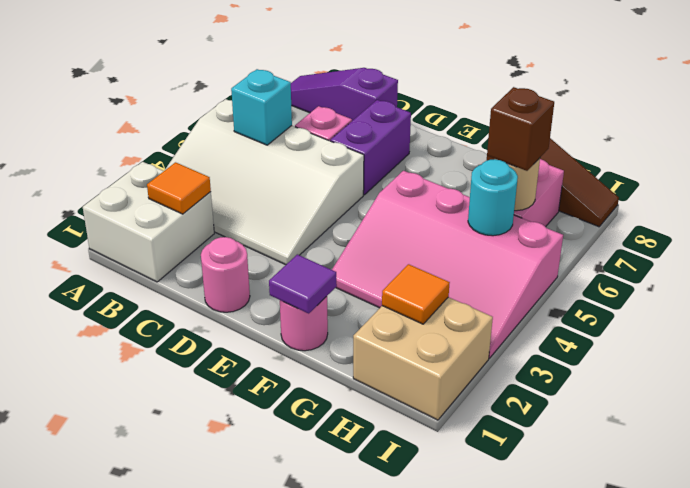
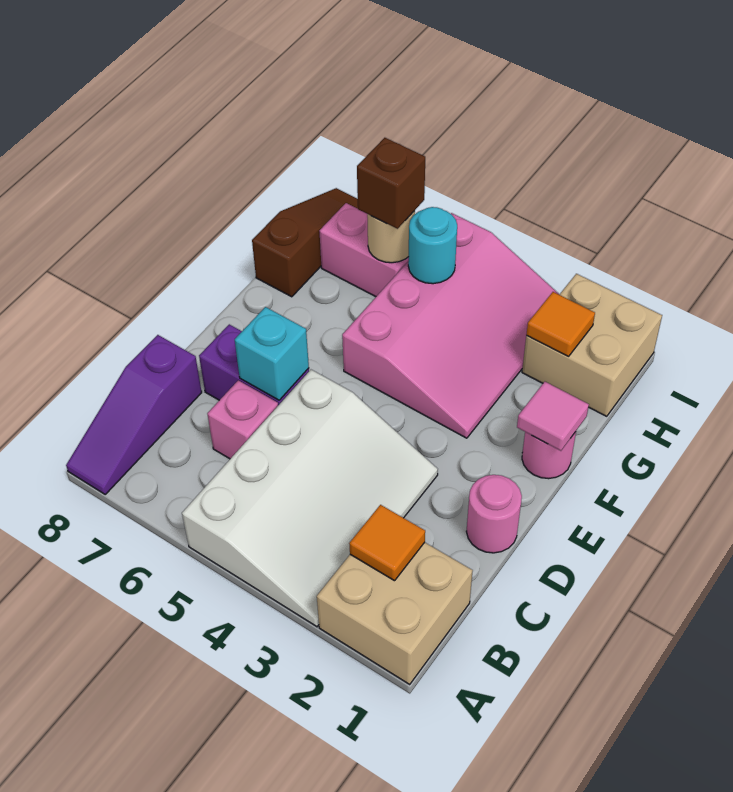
white brick A1:B2 level 1 -> tan brick A1:B2 level 1
cyan brick B5 level 2 -> cyan brick D6 level 2
purple tile F1 level 2 -> pink tile F1 level 2

